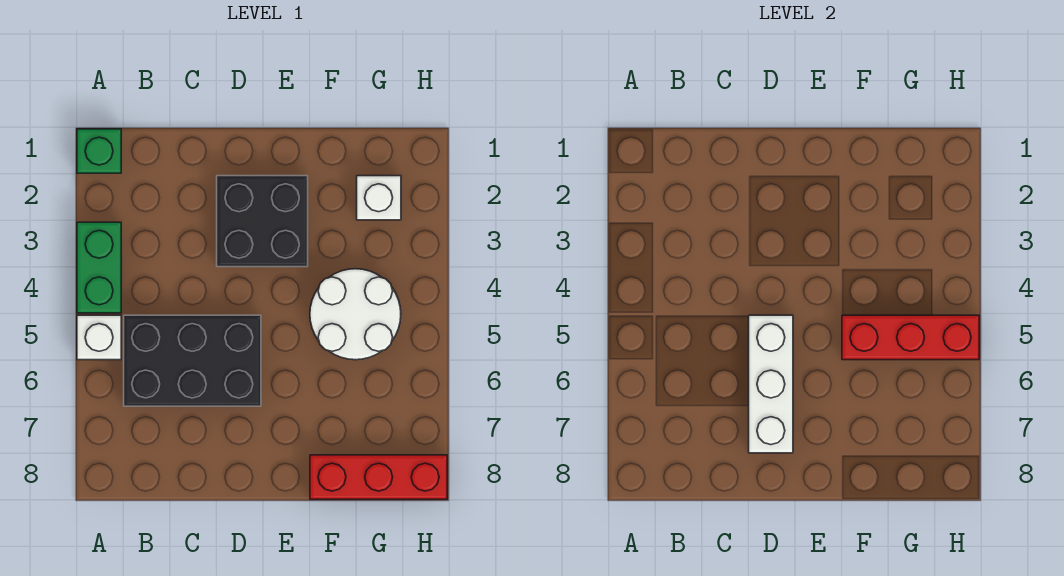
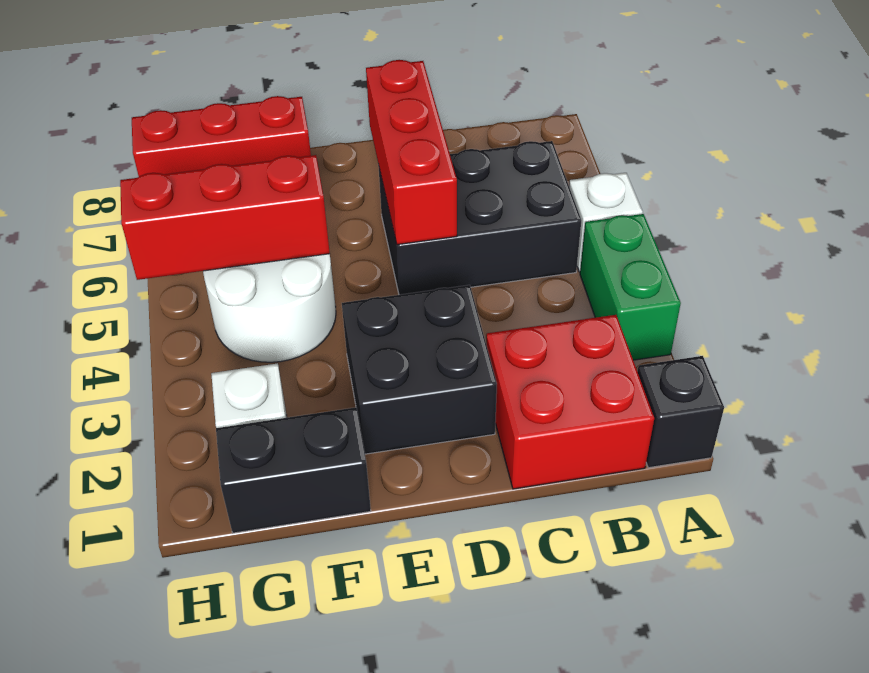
green brick A1 level 1 -> black brick A1 level 1
none -> red brick B1:C2 level 1
white brick D5:D7 level 2 -> red brick D5:D7 level 2
none -> black brick F1:G1 level 1

